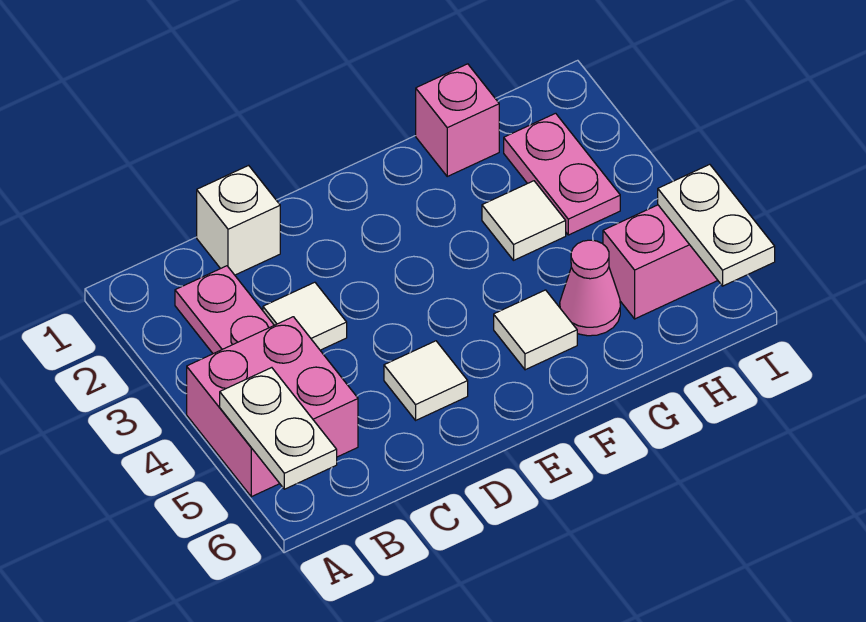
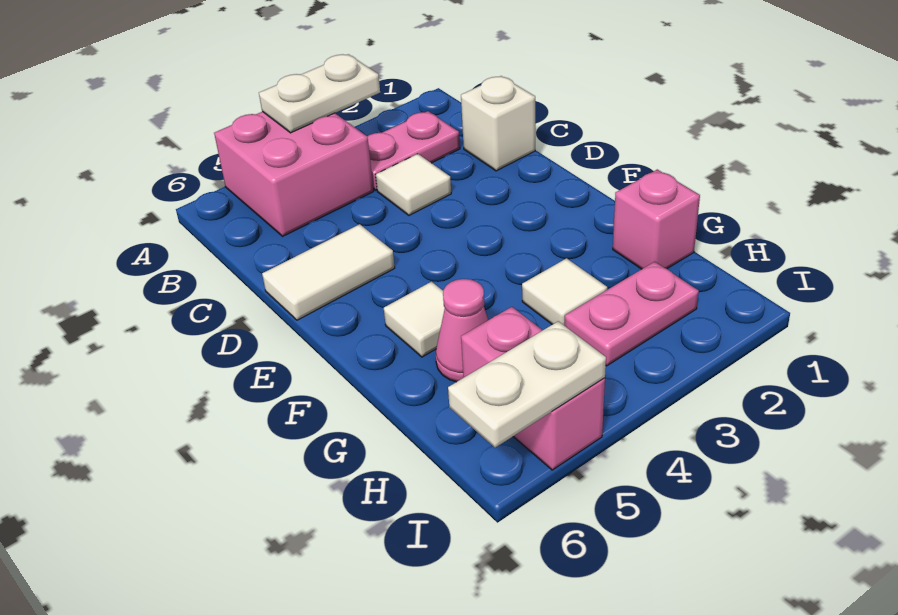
white plate A5:A6 level 2 -> white plate A3:A4 level 2
white tile D5 level 1 -> white tile D5:D6 level 1

